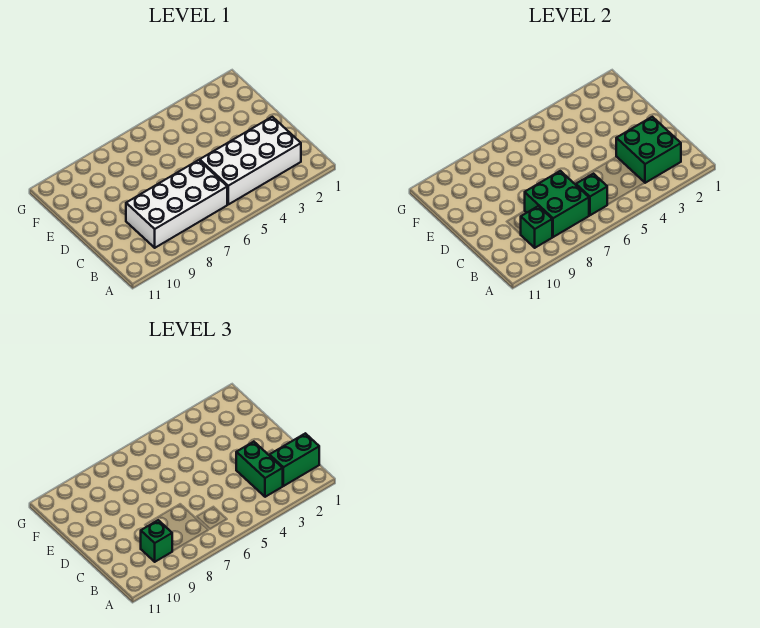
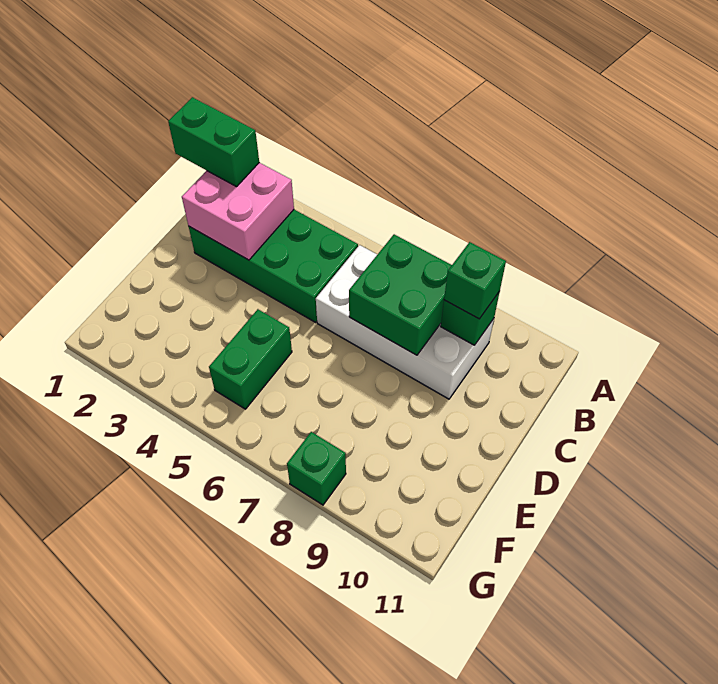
white brick B2:C5 level 1 -> green brick B2:C5 level 1
green brick B2:C3 level 2 -> pink brick B2:C3 level 2
green brick B3:C3 level 3 -> green brick E5:F5 level 1
green brick B6 level 2 -> green brick G8 level 1

